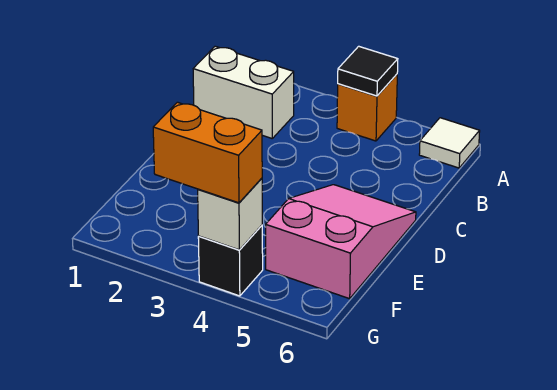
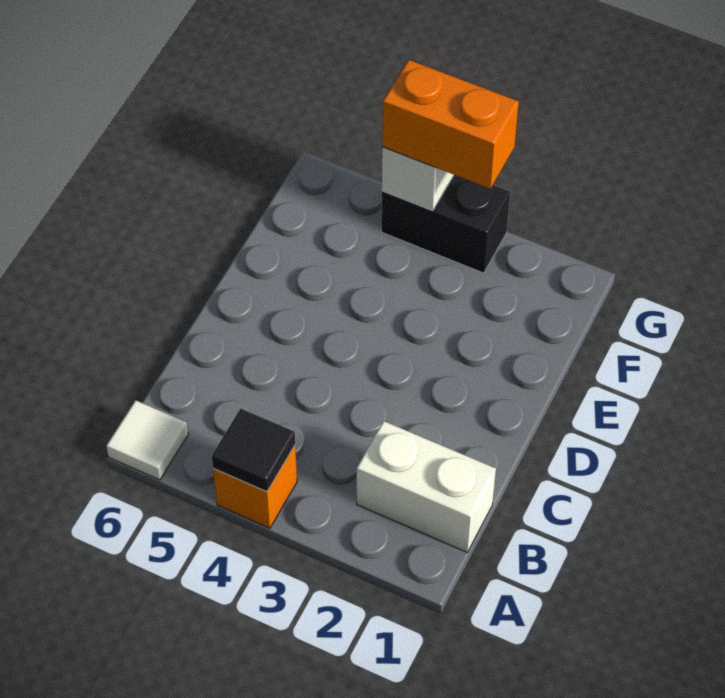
pink slope D5:F6 level 1 top F -> none
black brick G4 level 1 -> black brick G3:G4 level 1

